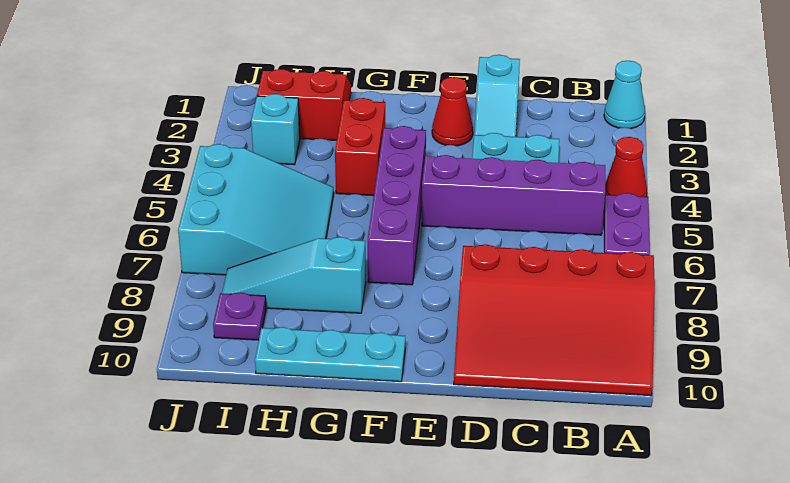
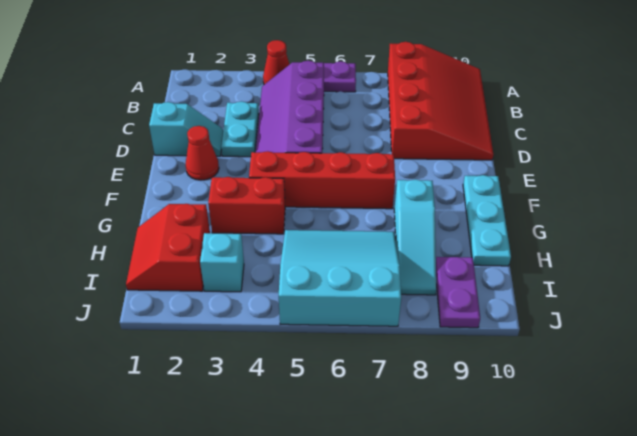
cyan cone A1 level 1 -> none
purple brick F4:F7 level 1 -> red brick F4:F7 level 1
purple plate I9 level 1 -> purple plate I9:J9 level 1

